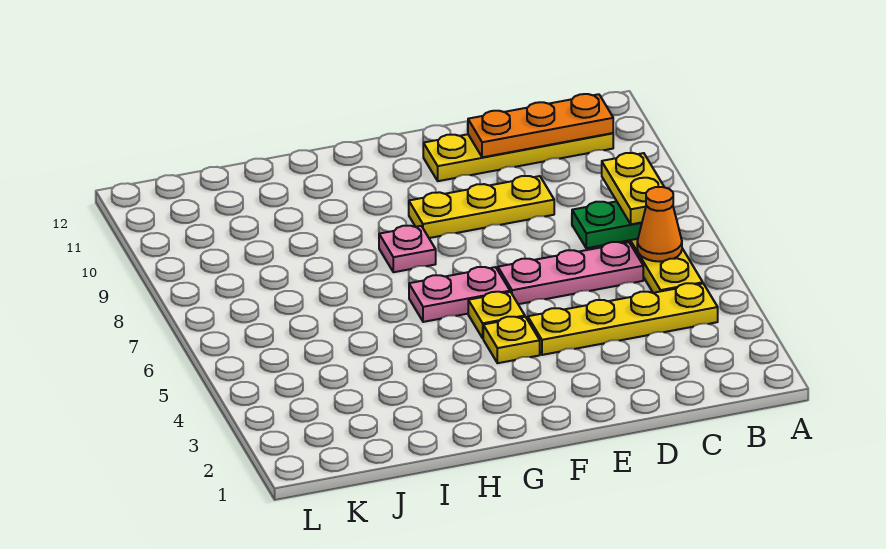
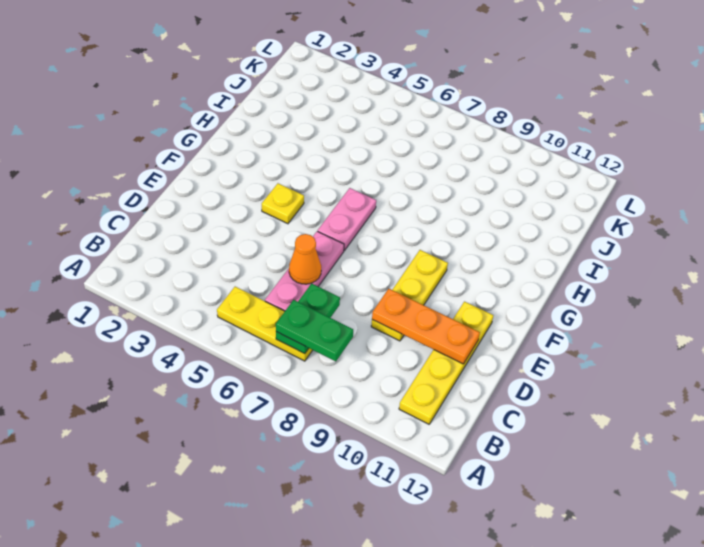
yellow plate B4:E4 level 1 -> none
orange cone B6 level 2 -> orange cone D6 level 2
yellow plate B7:B8 level 3 -> green plate B7:B8 level 3
orange plate B11:D11 level 2 -> orange plate D9:D11 level 2
yellow plate F5 level 1 -> none
pink plate G8 level 1 -> none

